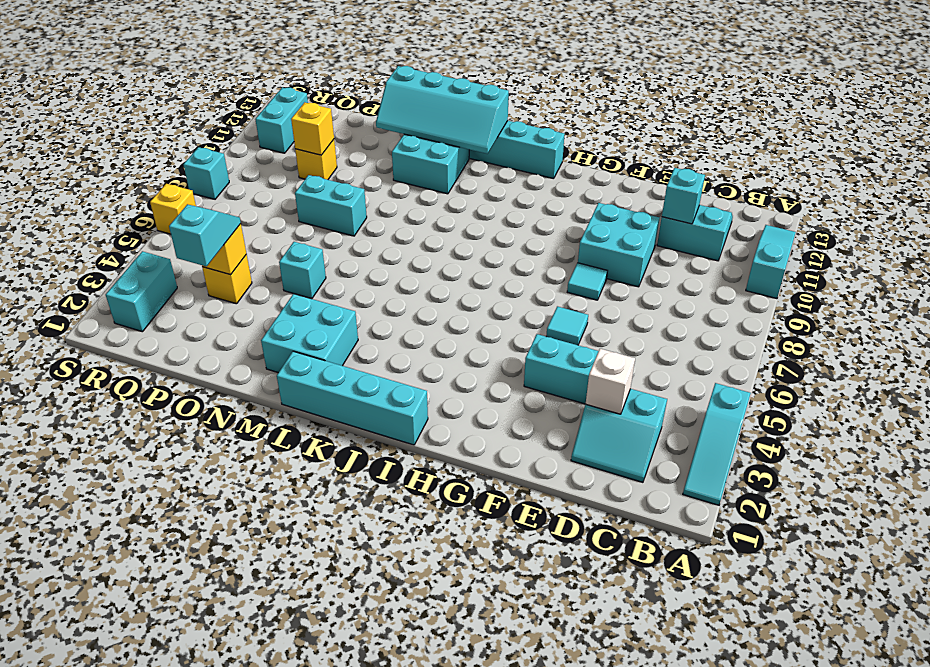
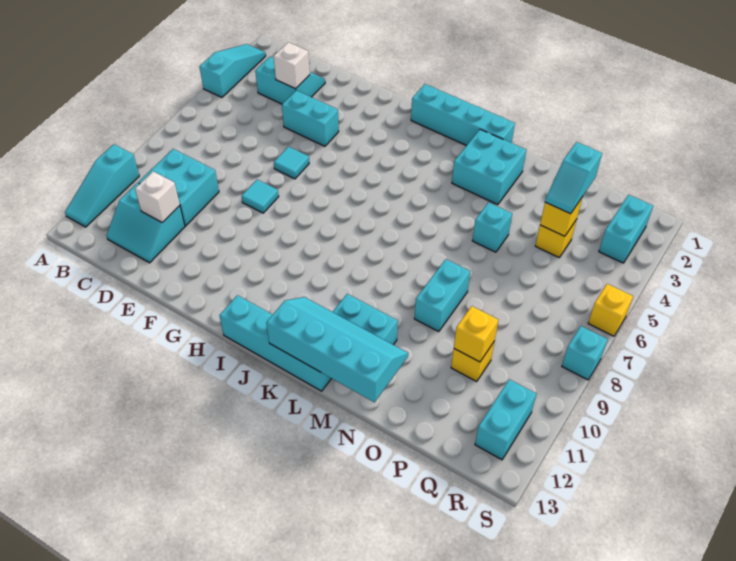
cyan brick D11 level 2 -> white brick D11 level 2
cyan brick E9:F10 level 1 -> cyan brick C9:D10 level 1
cyan brick N8:O8 level 1 -> cyan brick N8:N9 level 1

